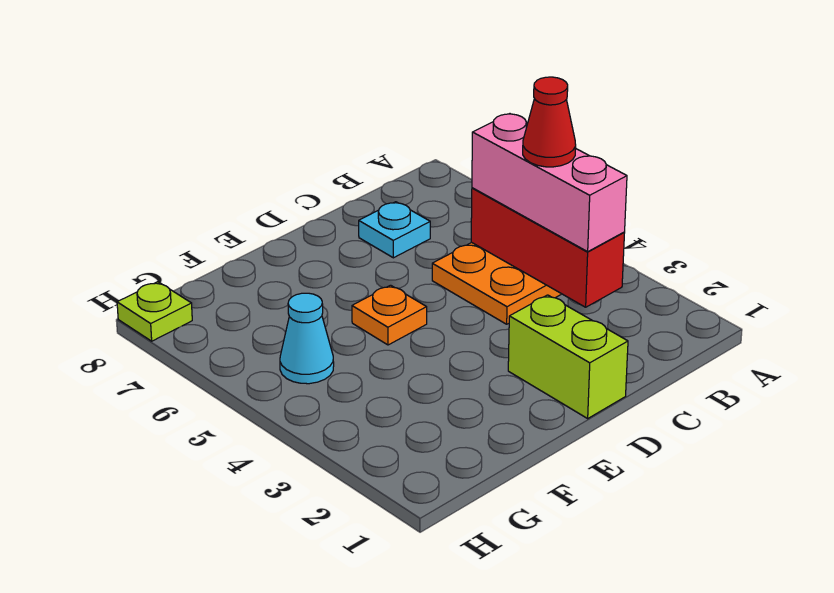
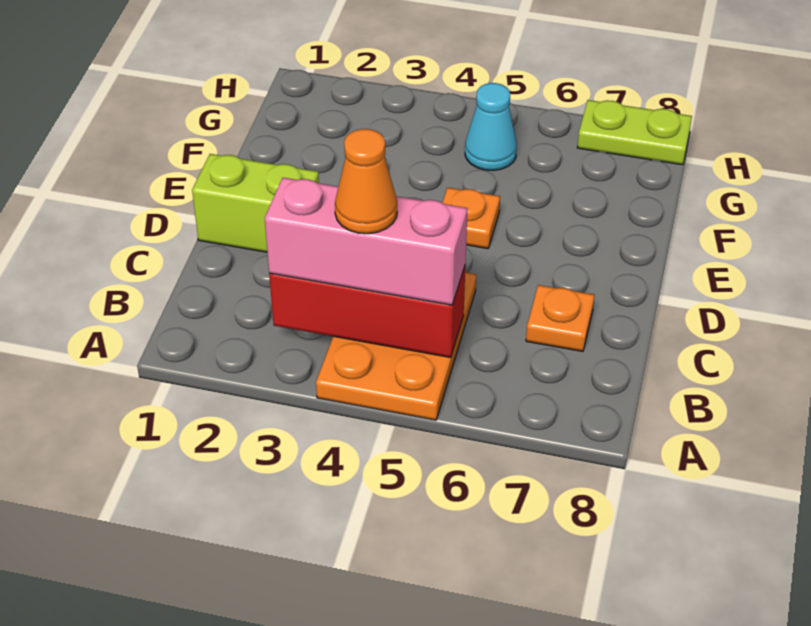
red cone B4 level 4 -> orange cone B4 level 4
cyan plate C7 level 1 -> orange plate C7 level 1
lime plate H8 level 1 -> lime plate H7:H8 level 1

